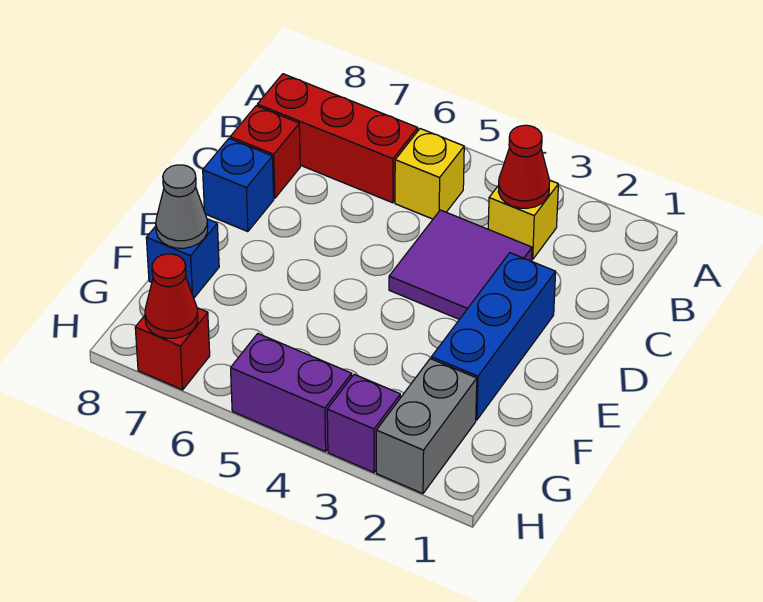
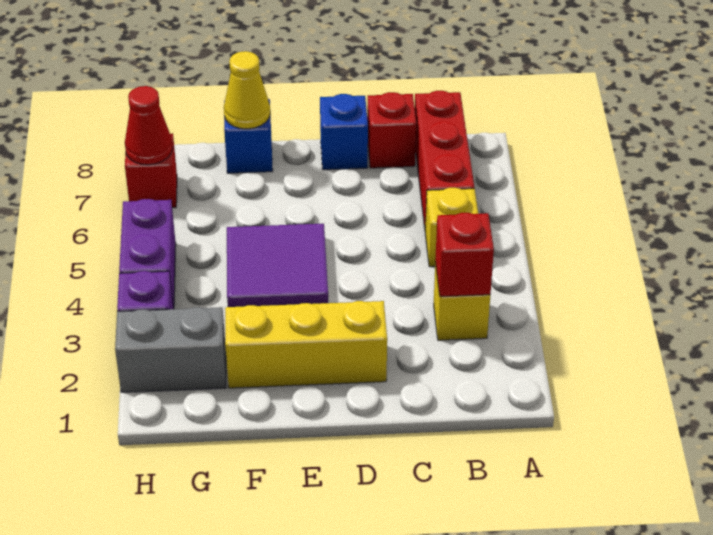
red cone B3 level 2 -> red brick B3 level 2
purple tile C3:D4 level 1 -> purple tile E4:F5 level 1
blue brick D2:F2 level 1 -> yellow brick D2:F2 level 1
grey cone F8 level 2 -> yellow cone F8 level 2

